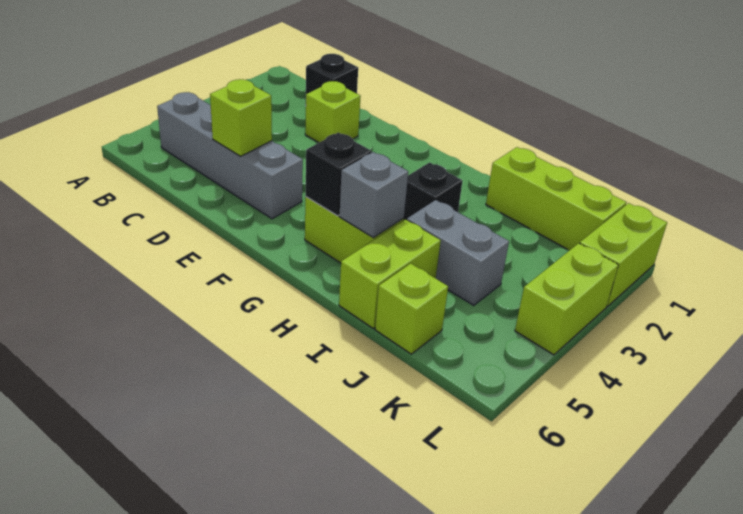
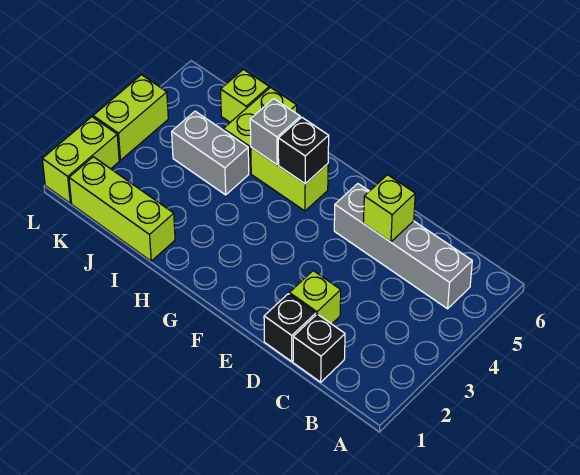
black brick H3 level 1 -> black brick D1 level 1

